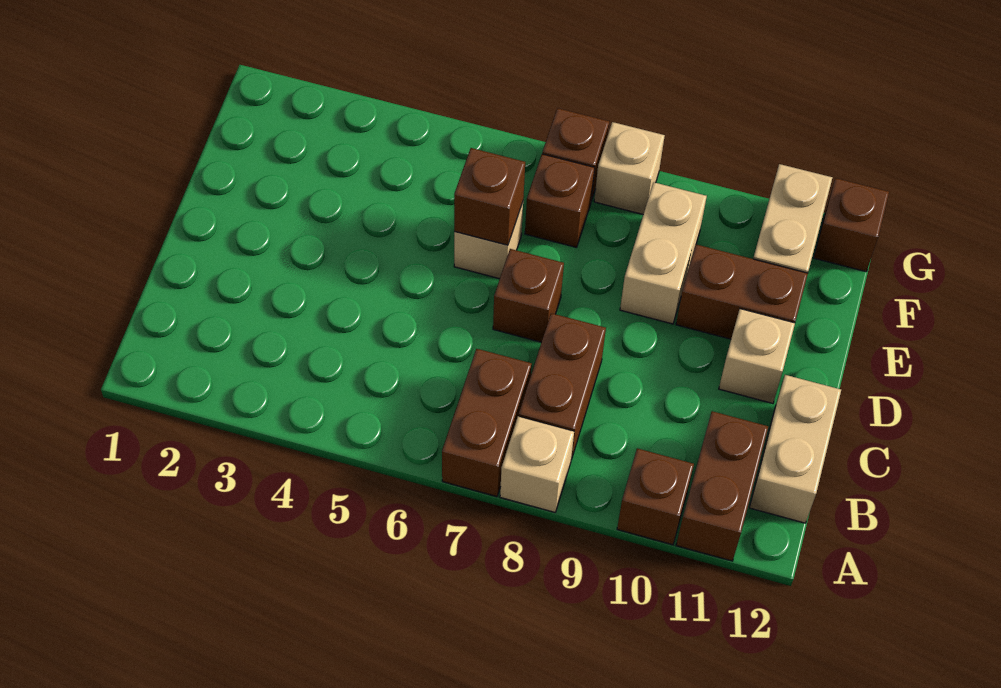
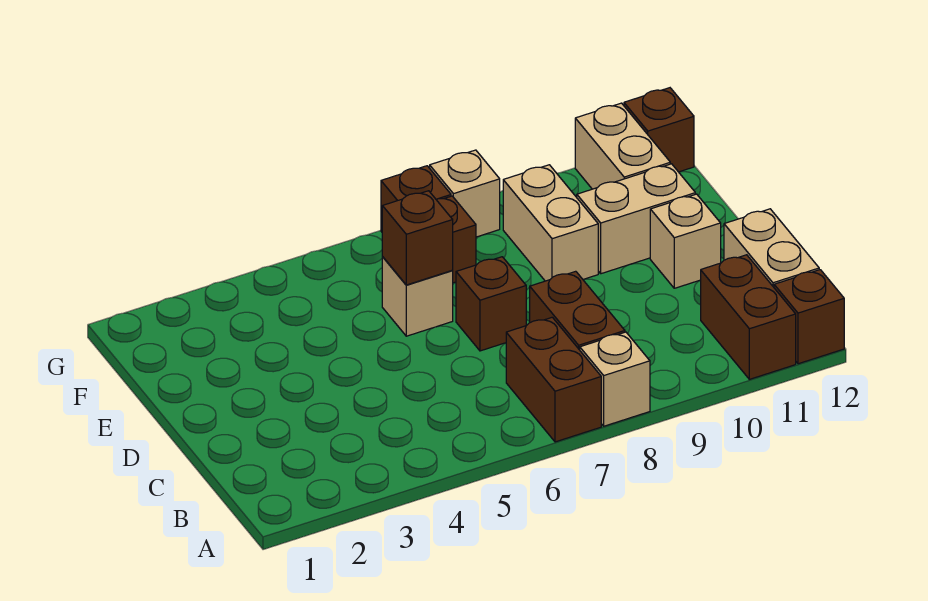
brown brick A10 level 1 -> brown brick A12 level 1
brown brick E10:E11 level 1 -> tan brick E10:E11 level 1

